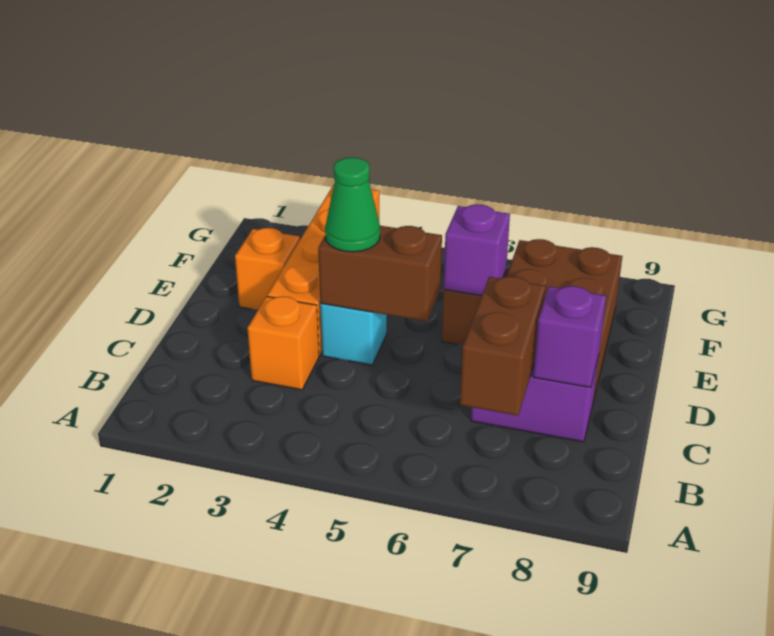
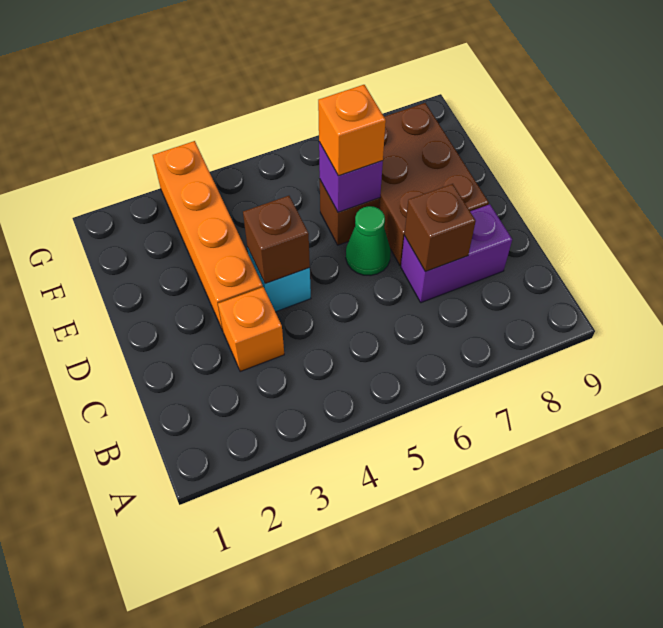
brown brick B7:C7 level 2 -> brown brick C7 level 2
purple brick C8 level 2 -> none
brown brick D4:D5 level 2 -> brown brick D4 level 2
green cone D4 level 3 -> green cone D6 level 1
orange brick E2 level 1 -> orange brick E6 level 3

